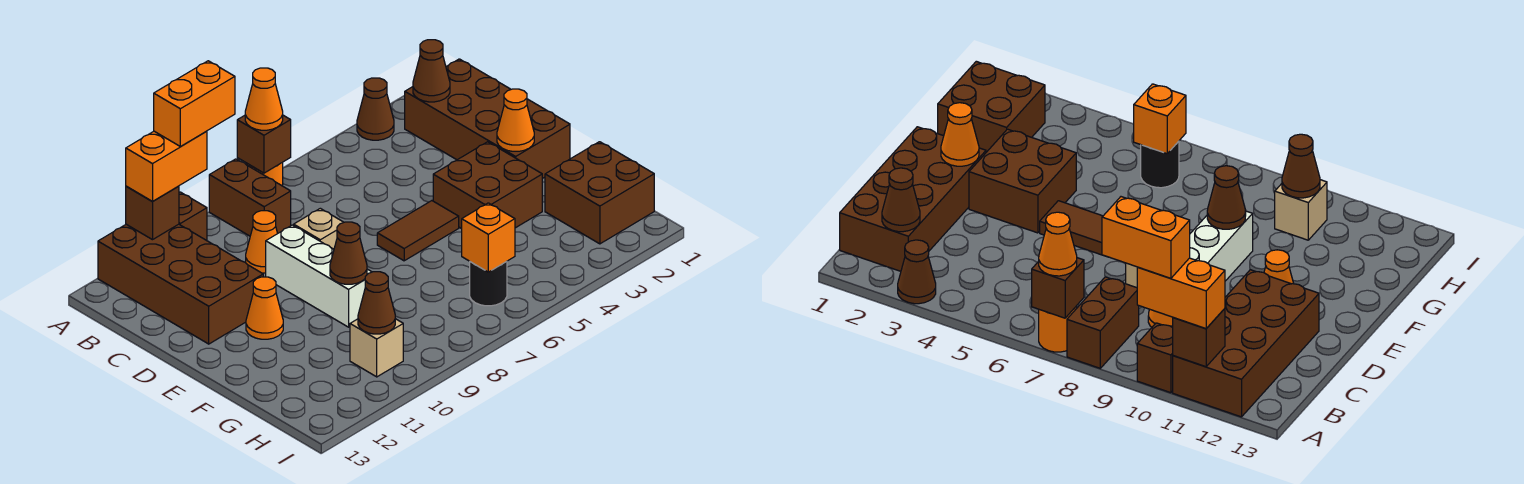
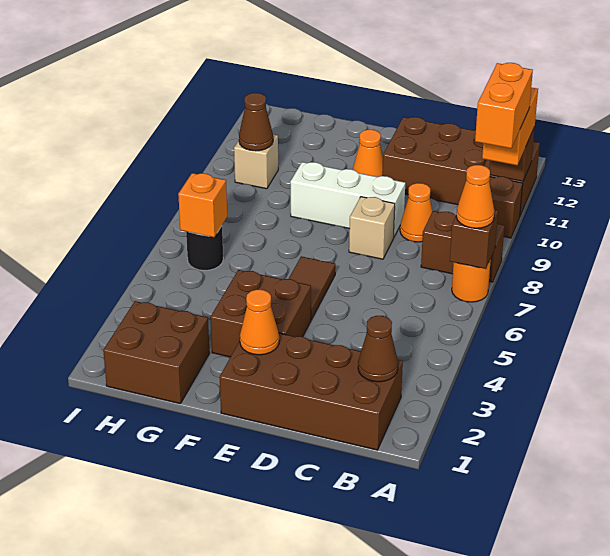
brown cone A3 level 1 -> none
brown cone F9 level 2 -> none

